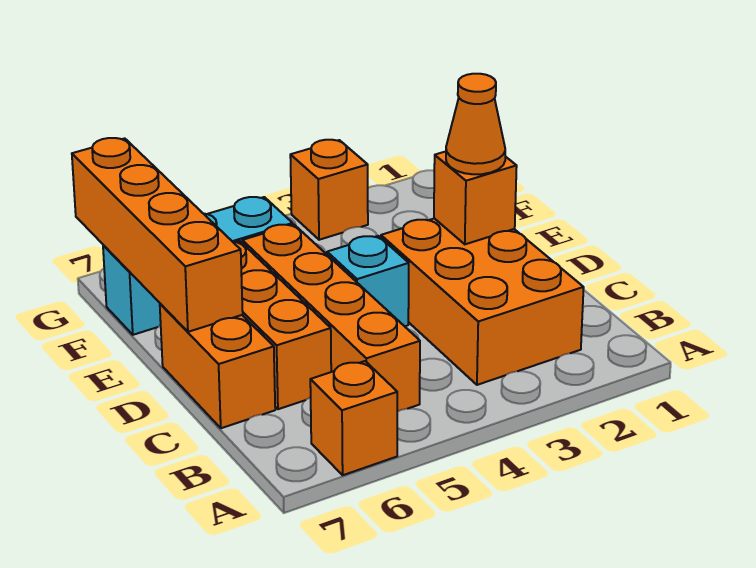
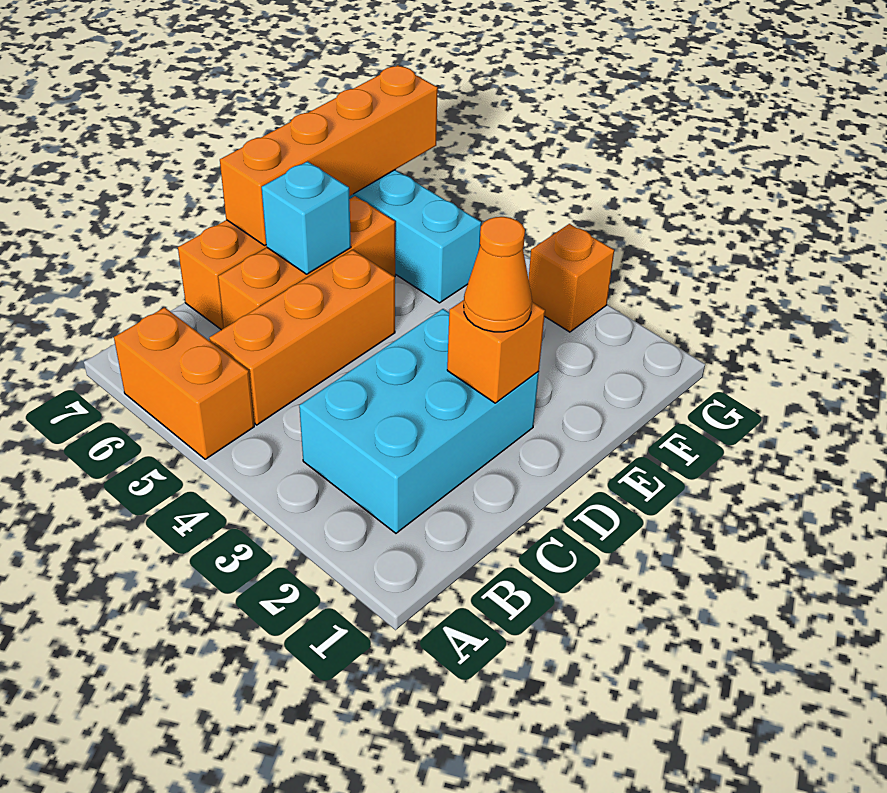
orange brick A6 level 1 -> orange brick A5:A6 level 1
orange brick B2:D3 level 1 -> cyan brick B2:D3 level 1
orange brick B5:E5 level 1 -> orange brick B5:D5 level 1
cyan brick D4 level 1 -> cyan brick D6 level 2

